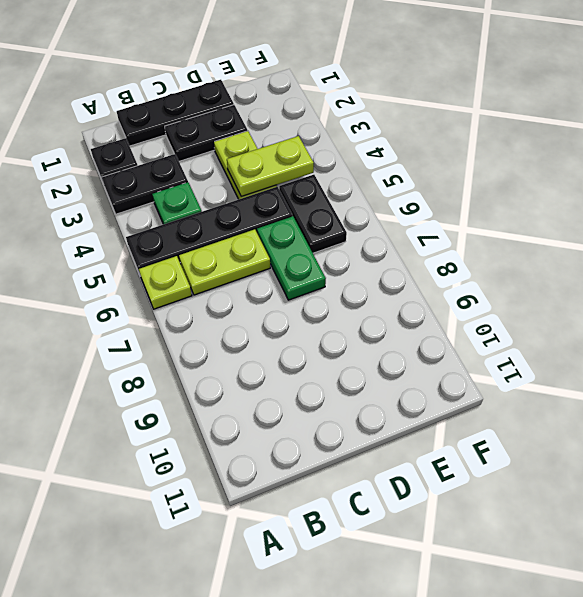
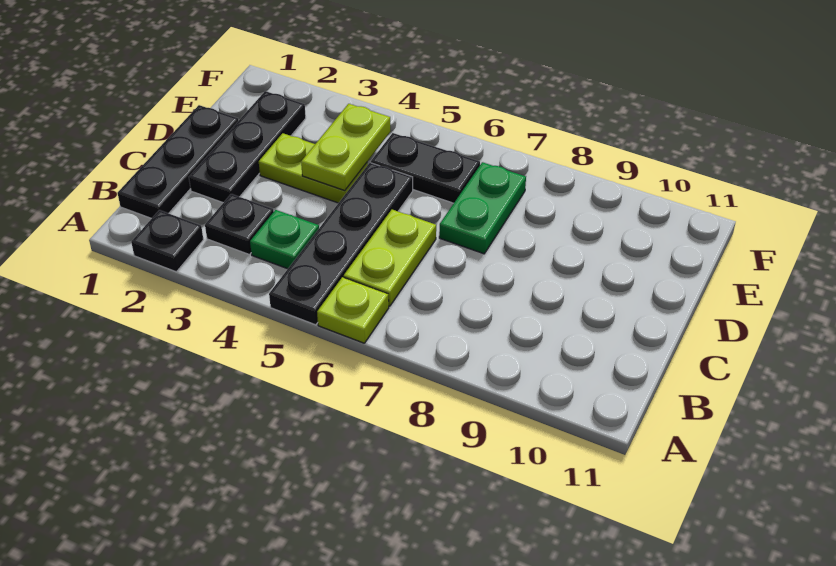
black plate A3:B3 level 1 -> black plate B3 level 1
black plate C2:D2 level 1 -> black plate C2:E2 level 1
green plate D6:D7 level 1 -> green plate D7:E7 level 1

